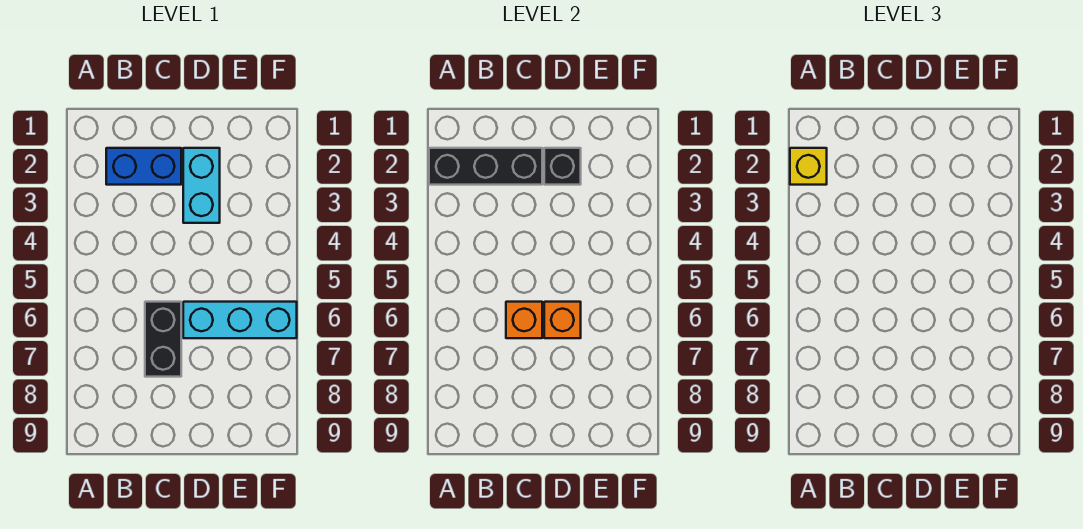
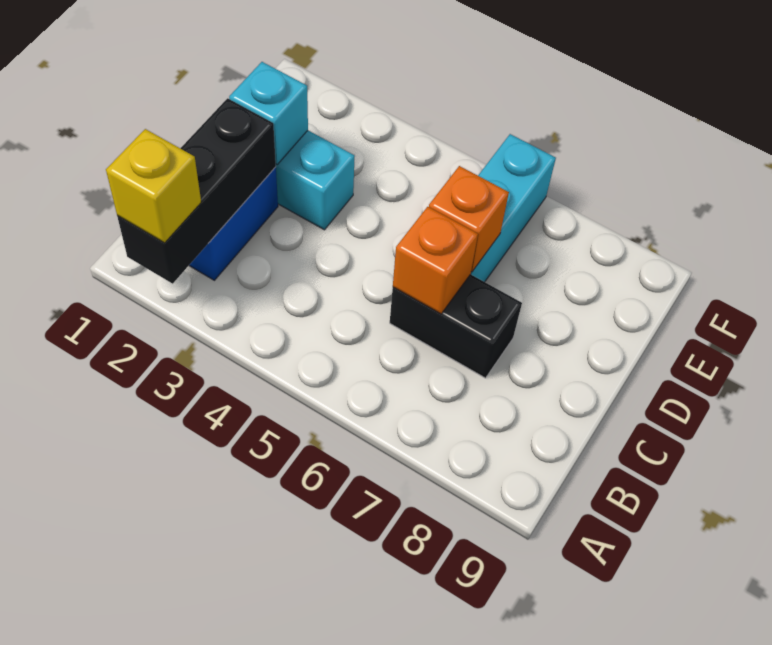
black brick D2 level 2 -> cyan brick D2 level 2

